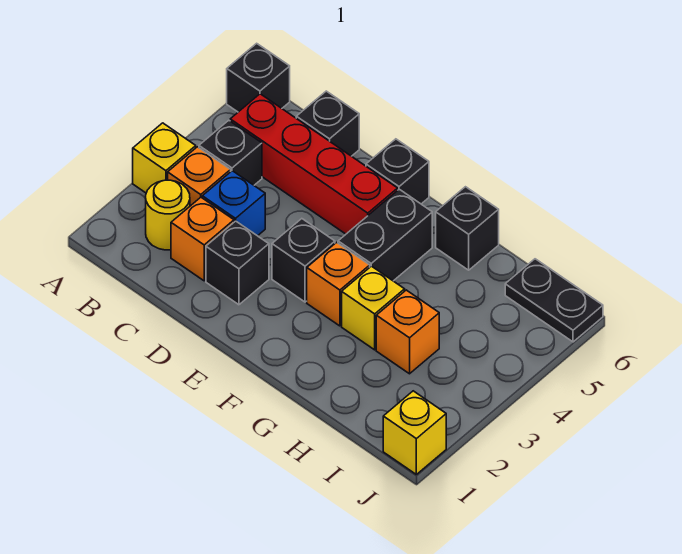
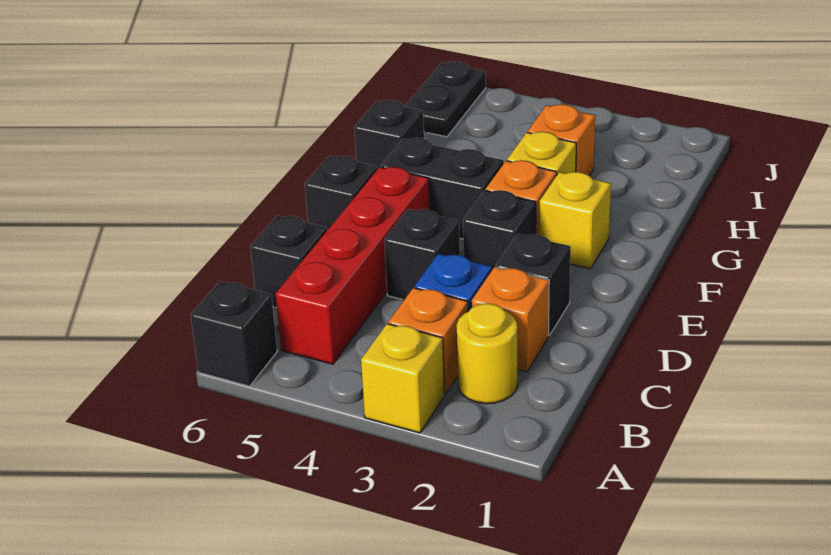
black brick B4 level 1 -> black brick D4 level 1
yellow brick J1 level 1 -> yellow brick F2 level 1

